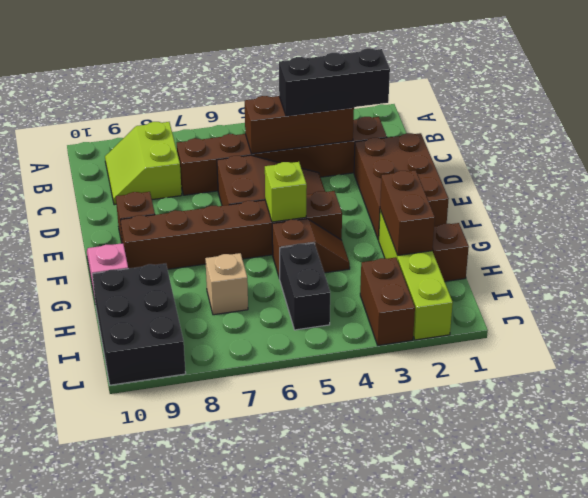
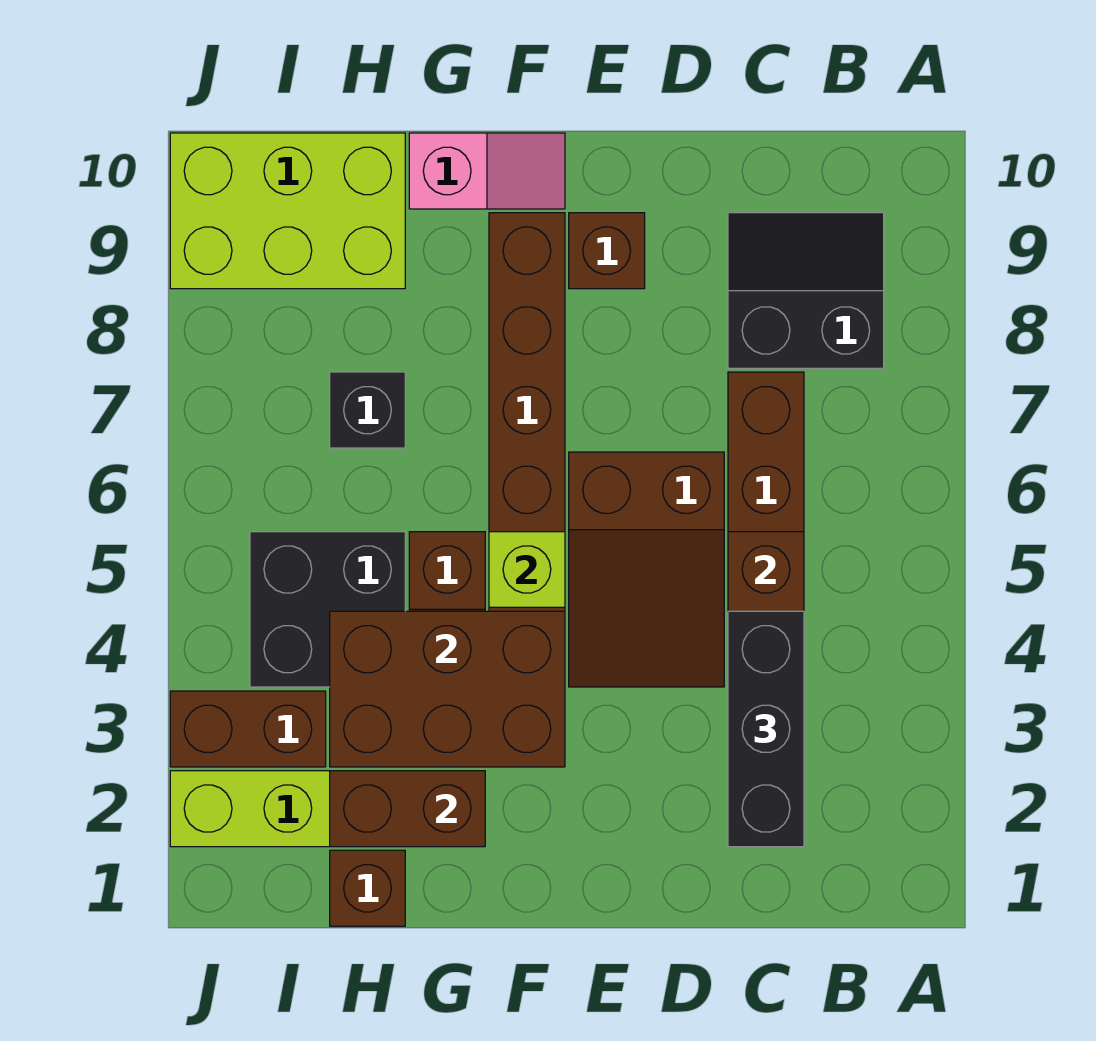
lime slope B8:C9 level 1 top 8 -> black slope B8:C9 level 1 top 8
brown brick D1:F2 level 1 -> brown brick F3:H4 level 2
black brick H5:I5 level 1 -> black brick H4:I5 level 1
tan brick H7 level 1 -> black brick H7 level 1
black brick H9:J10 level 1 -> lime brick H9:J10 level 1

